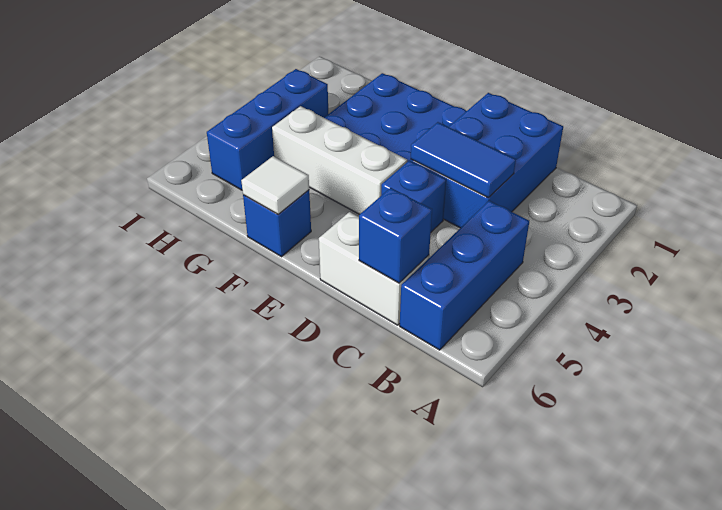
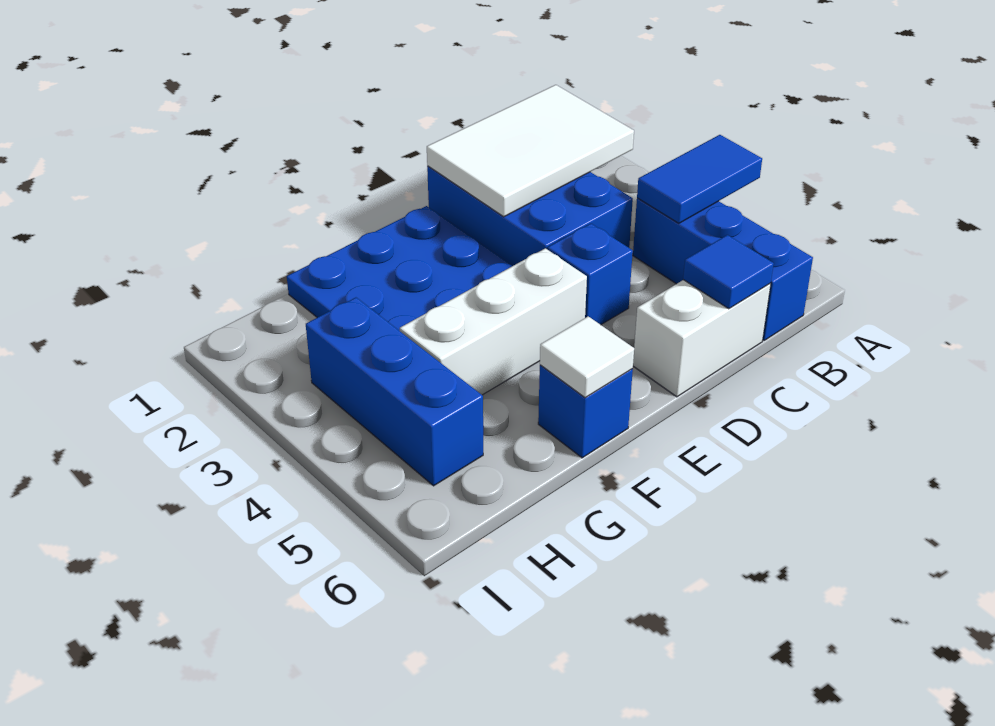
none -> white tile B1:D2 level 2
blue tile C3:D3 level 2 -> blue tile A4:B4 level 2
blue brick C6 level 2 -> blue tile C6 level 2

